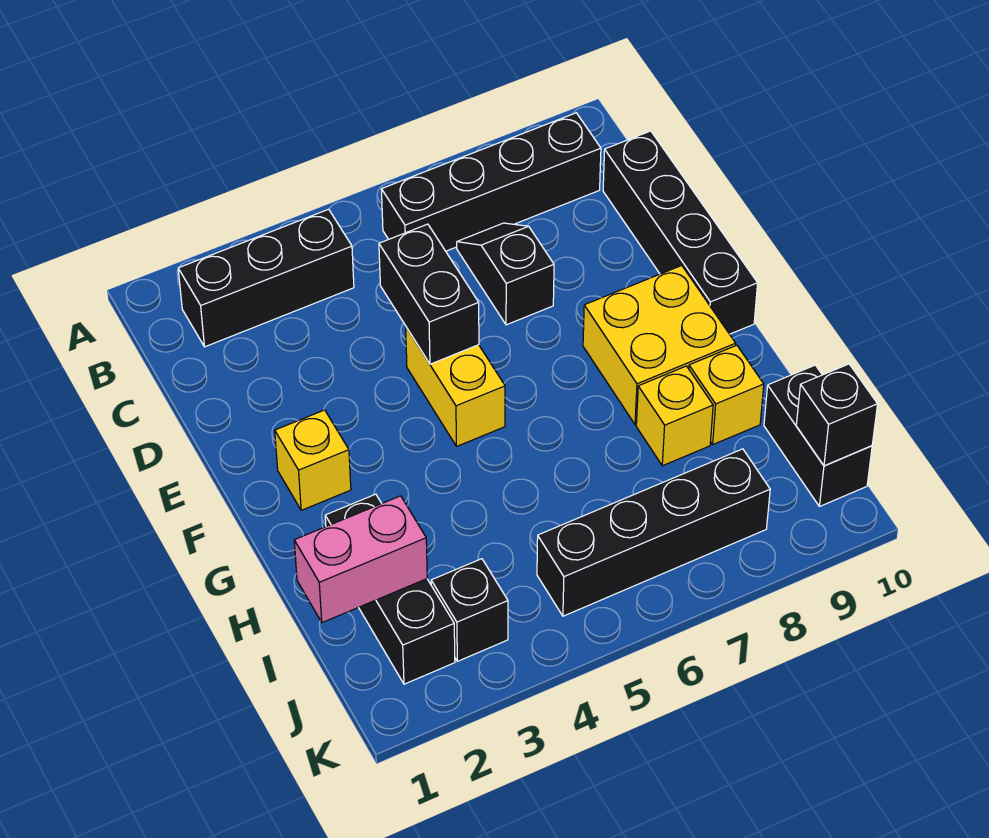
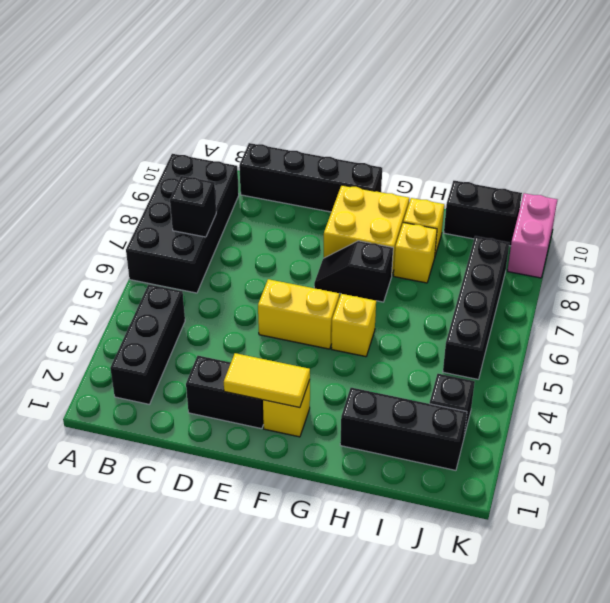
black brick B6:B9 level 1 -> black brick A6:B9 level 1
black slope C7:D7 level 1 top D -> black slope F7:G7 level 1 top G
black brick D5:E5 level 2 -> black brick D2:E2 level 1
none -> yellow tile E2:F2 level 2
none -> yellow brick G5 level 1
pink brick I1:I2 level 2 -> pink brick K9:K10 level 1
black brick J10 level 2 -> black brick B7 level 2

